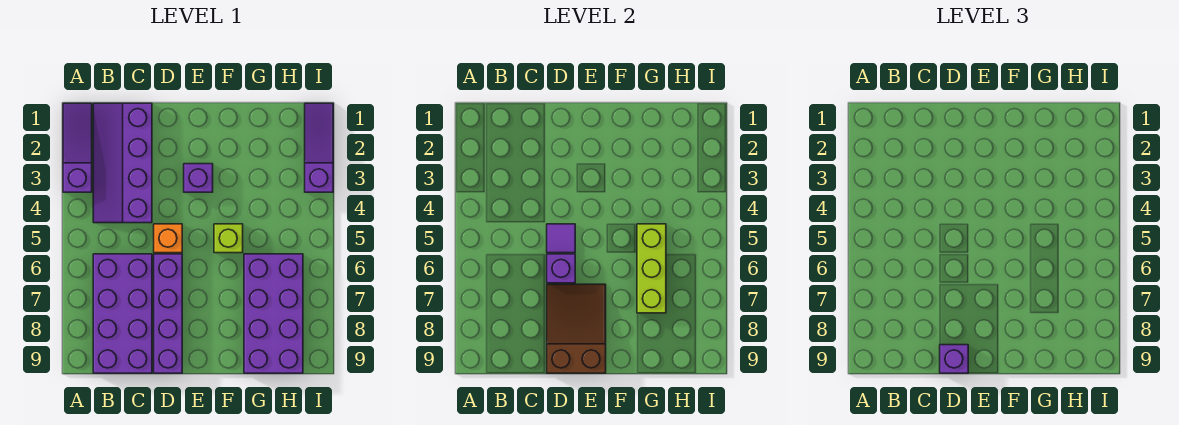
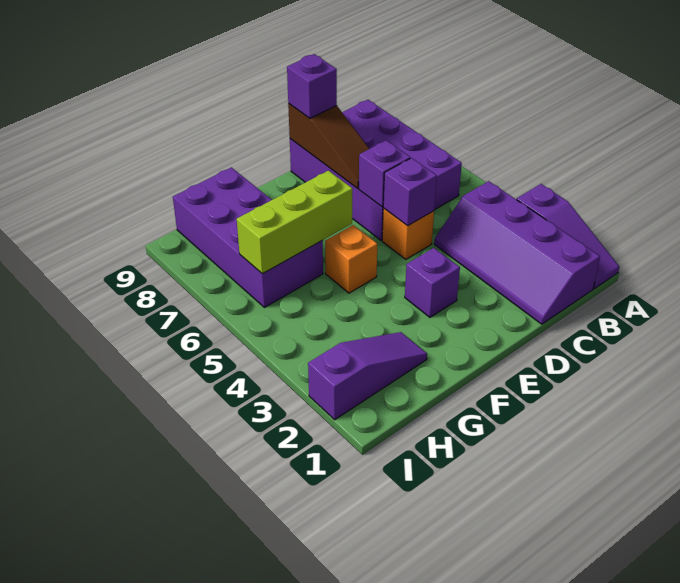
purple slope B1:C4 level 1 top C -> purple slope B1:C4 level 1 top B
purple tile D5 level 2 -> purple brick D5 level 2
brown slope D7:E9 level 2 top 9 -> brown slope D7:D9 level 2 top 9
lime brick F5 level 1 -> orange brick F5 level 1
lime brick G5:G7 level 2 -> lime brick F6:H6 level 2
purple slope I1:I3 level 1 top 3 -> purple slope G2:I2 level 1 top I

